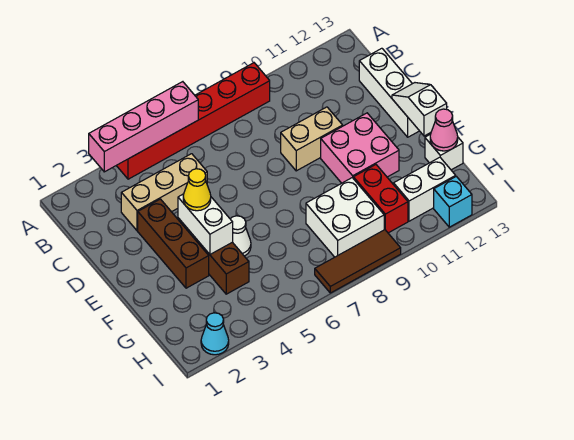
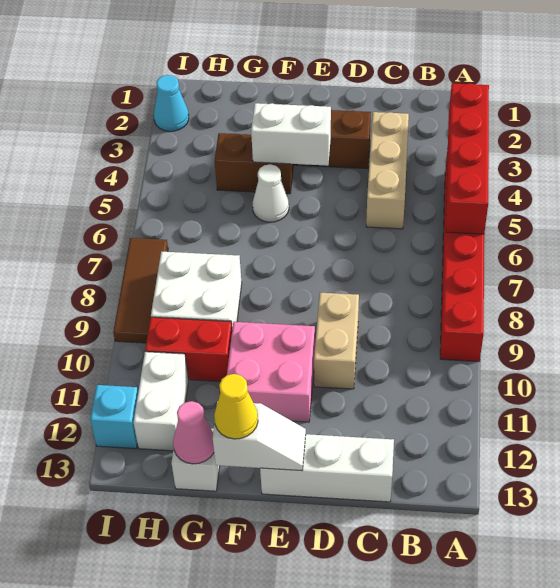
pink brick A3:A6 level 2 -> red brick A3:A6 level 2
yellow cone E4 level 3 -> yellow cone F13 level 3

